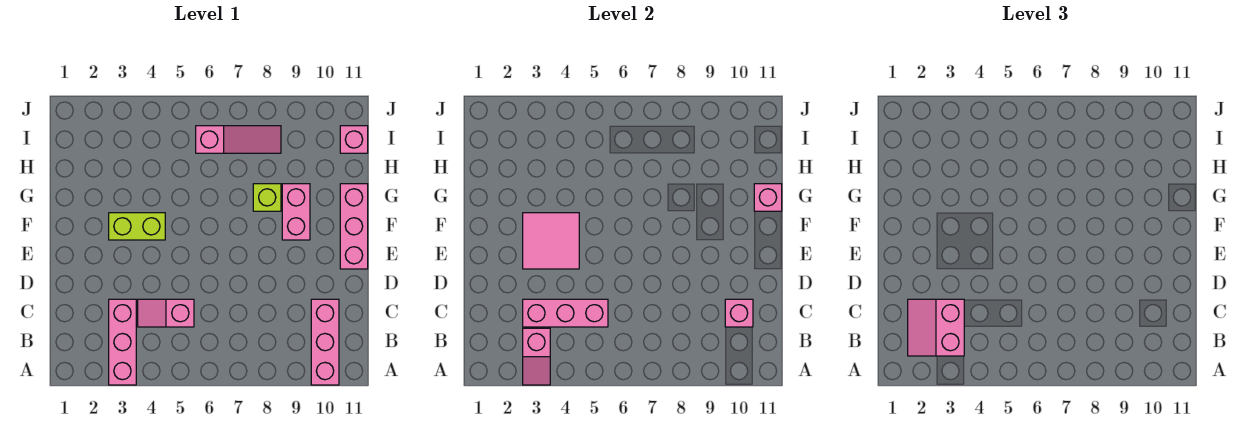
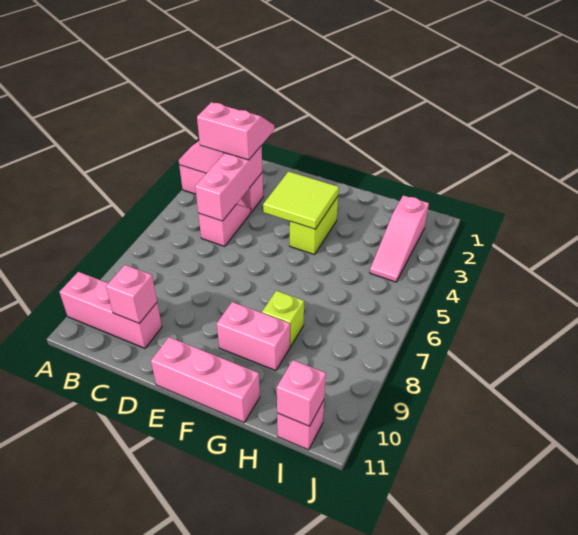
pink tile E3:F4 level 2 -> lime tile E3:F4 level 2
pink brick G11 level 2 -> pink brick I11 level 2
pink slope I6:I8 level 1 top 6 -> pink slope I2:I4 level 1 top 2

